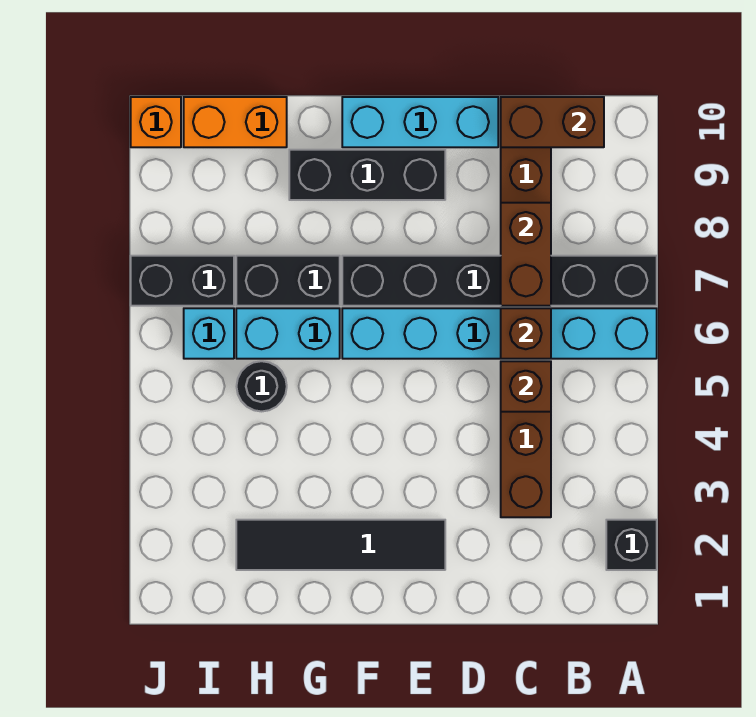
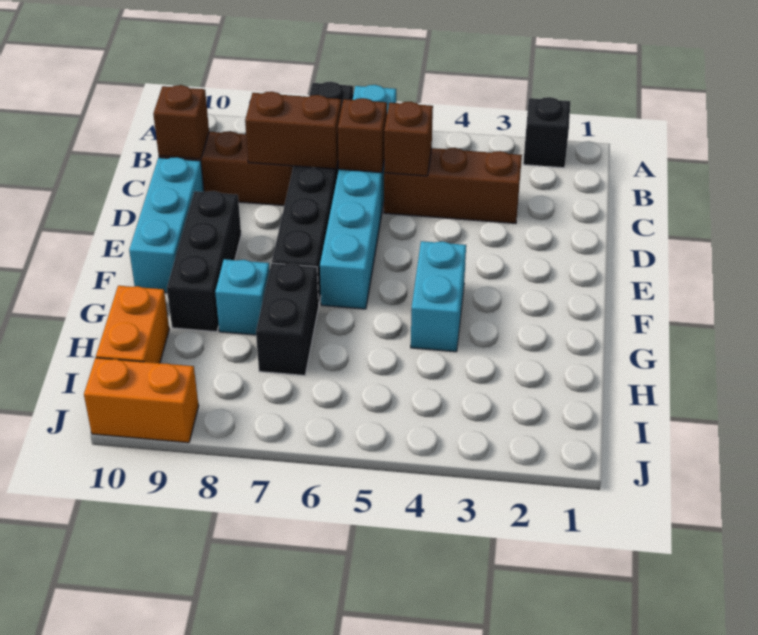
brown brick B10:C10 level 2 -> brown brick C10 level 2
black tile E2:H2 level 1 -> none
cyan brick G6:H6 level 1 -> cyan brick F4:G4 level 1
black round brick H5 level 1 -> none
cyan brick I6 level 1 -> cyan brick G8 level 1
black brick I7:J7 level 1 -> none
orange brick J10 level 1 -> orange brick J9:J10 level 1

